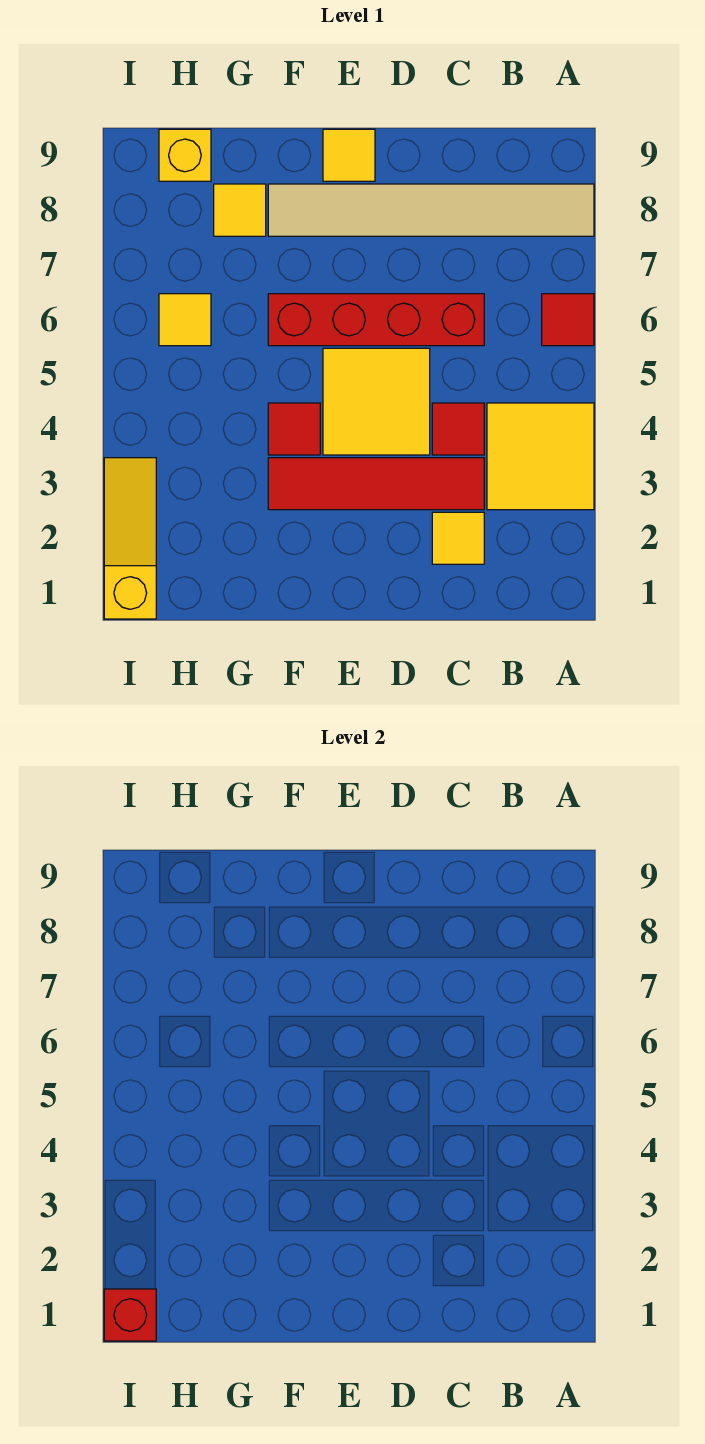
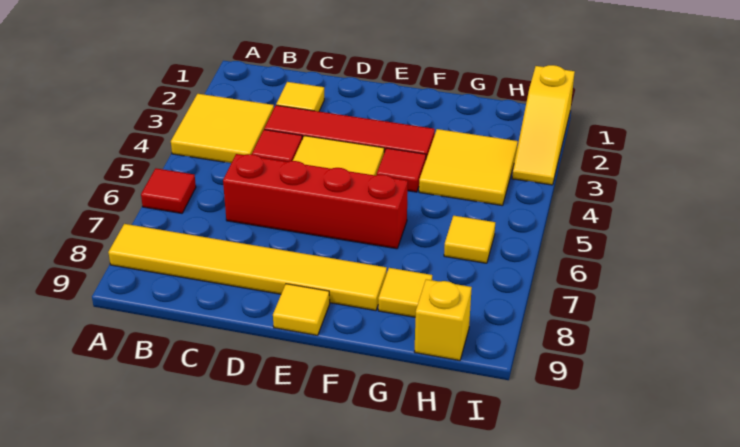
tan tile A8:F8 level 1 -> yellow tile A8:F8 level 1
none -> yellow tile G3:H4 level 1
red brick I1 level 2 -> none

